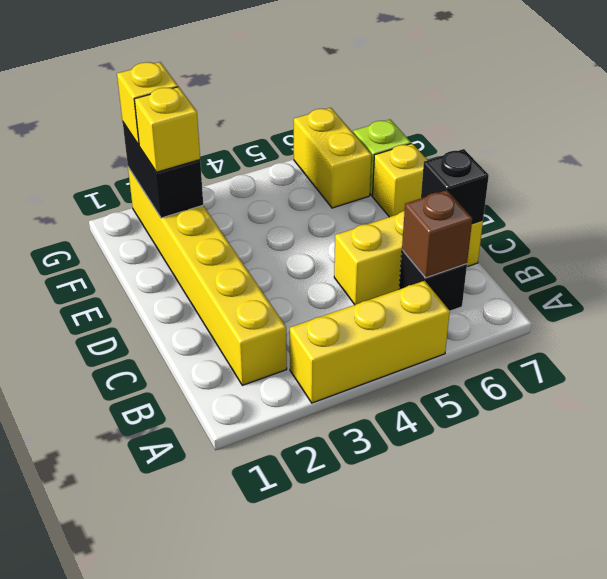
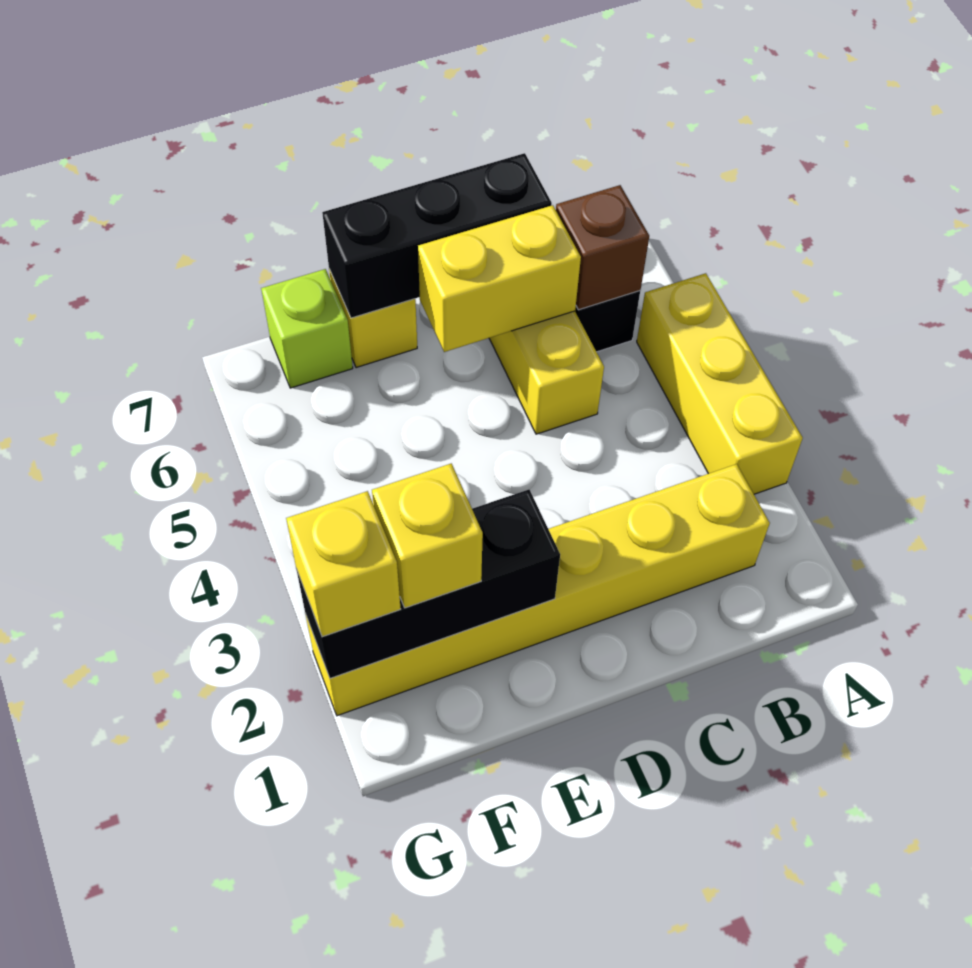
black brick C7 level 2 -> black brick C7:E7 level 2
black brick F2:G2 level 2 -> black brick E2:G2 level 2
yellow brick F6:G6 level 1 -> yellow brick C6:D6 level 2

